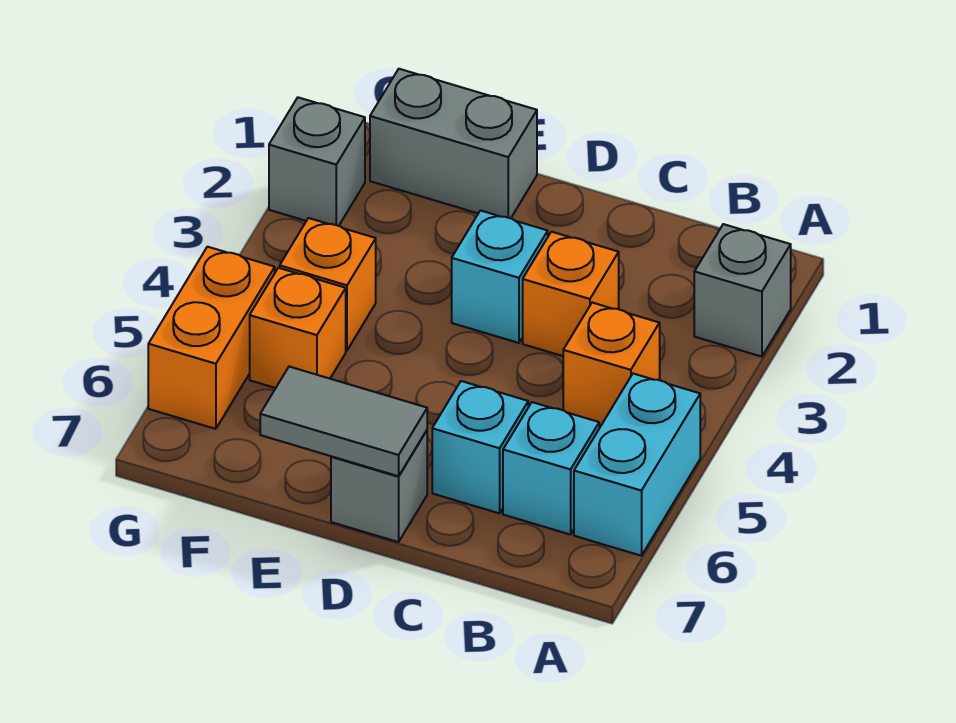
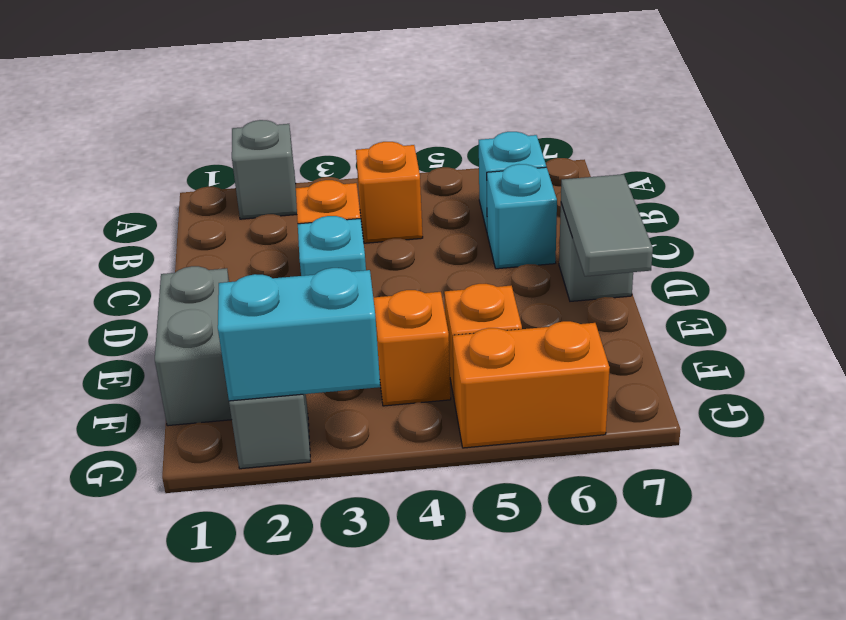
cyan brick A5:A6 level 1 -> cyan brick G2:G3 level 2

